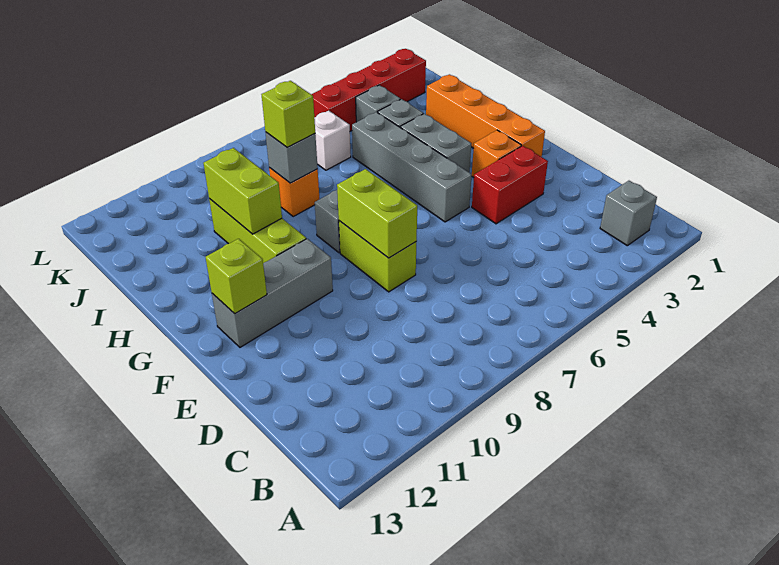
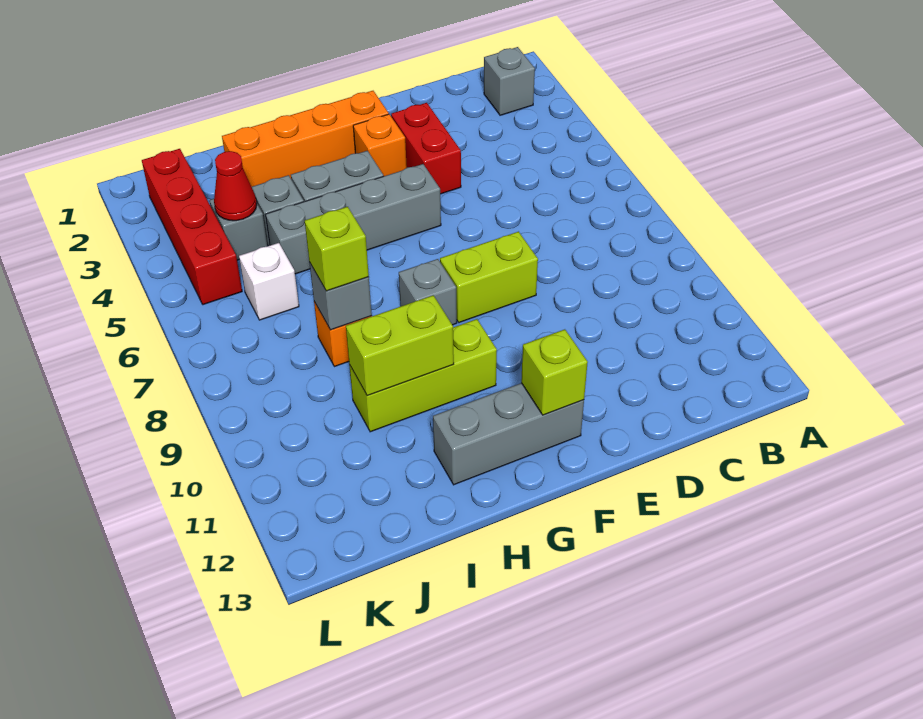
lime brick E8:F8 level 2 -> none
grey brick F10:F12 level 1 -> grey brick F12:H12 level 1
none -> red cone J4 level 2

